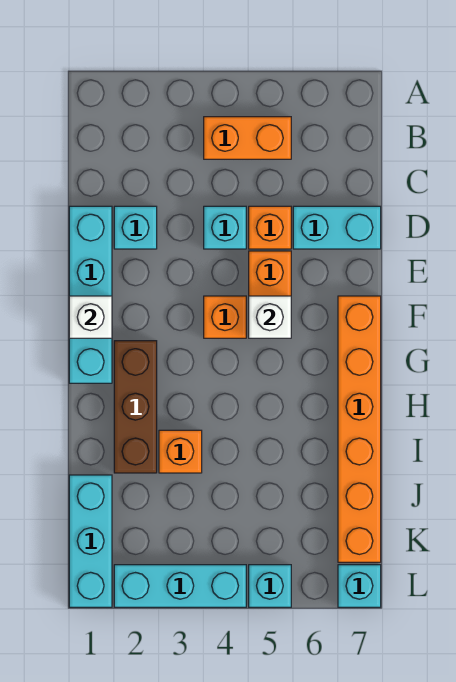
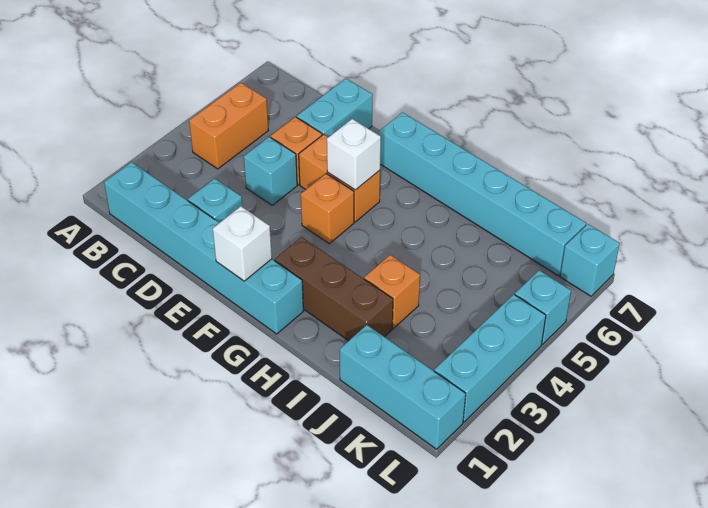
cyan brick D1:G1 level 1 -> cyan brick B1:G1 level 1
orange brick F7:K7 level 1 -> cyan brick F7:K7 level 1

